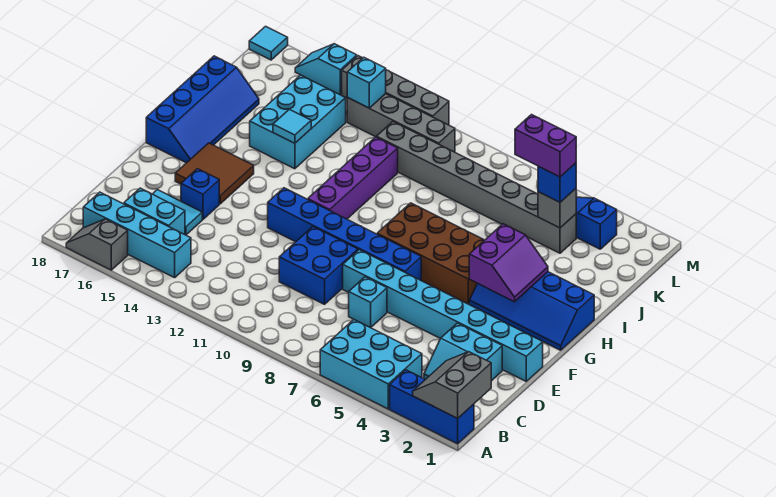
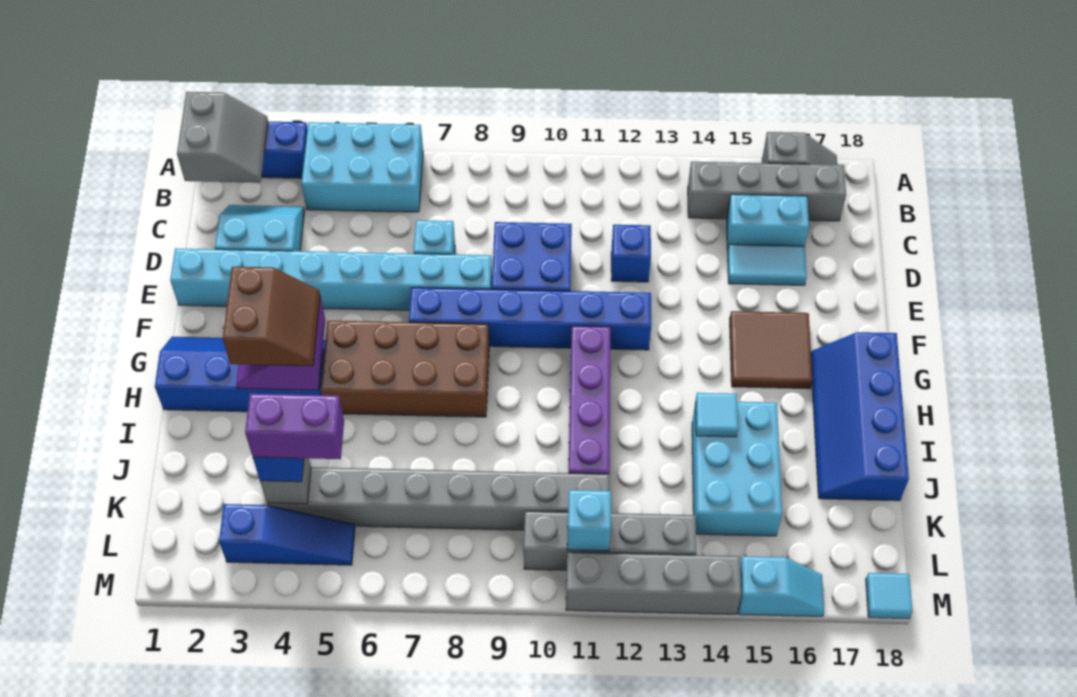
cyan brick B14:B17 level 1 -> grey brick B14:B17 level 1
blue brick E15 level 1 -> blue brick D12 level 1
none -> brown slope G3:H4 level 3 top 3
cyan brick L13 level 2 -> cyan brick L11 level 2

